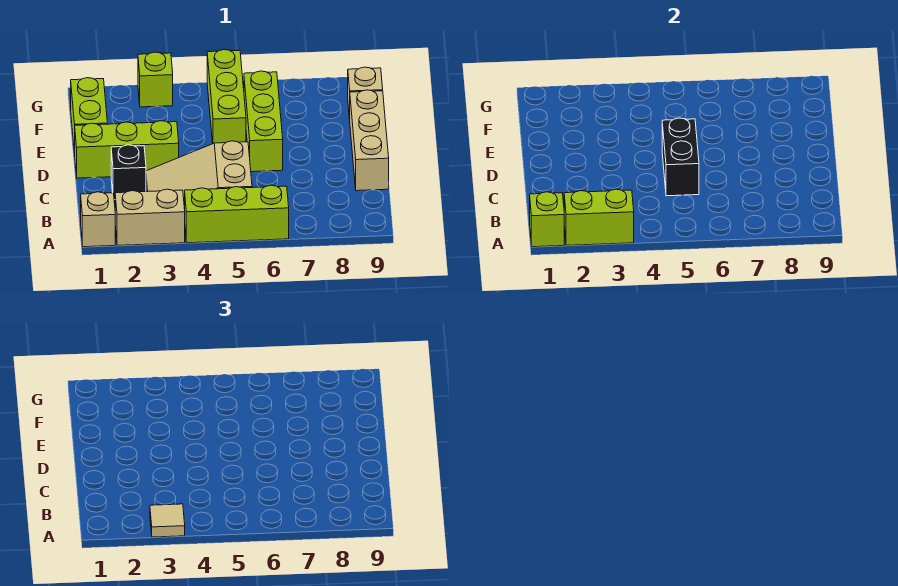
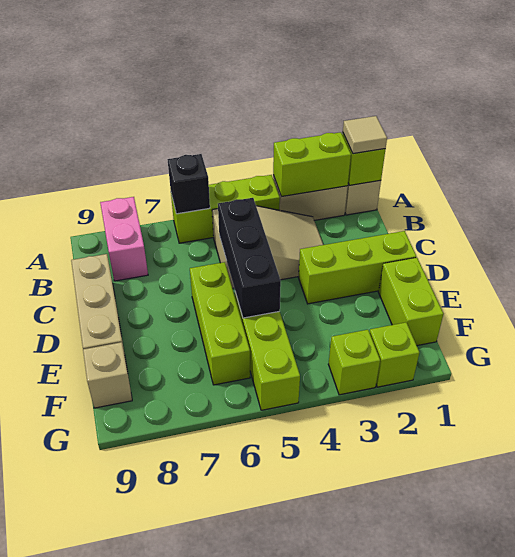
tan tile A3 level 3 -> tan tile A1 level 3
none -> pink brick A8:B8 level 1
black brick C2 level 1 -> black brick A6 level 2
black brick C5:D5 level 2 -> black brick C5:E5 level 2
none -> lime brick G2 level 1

